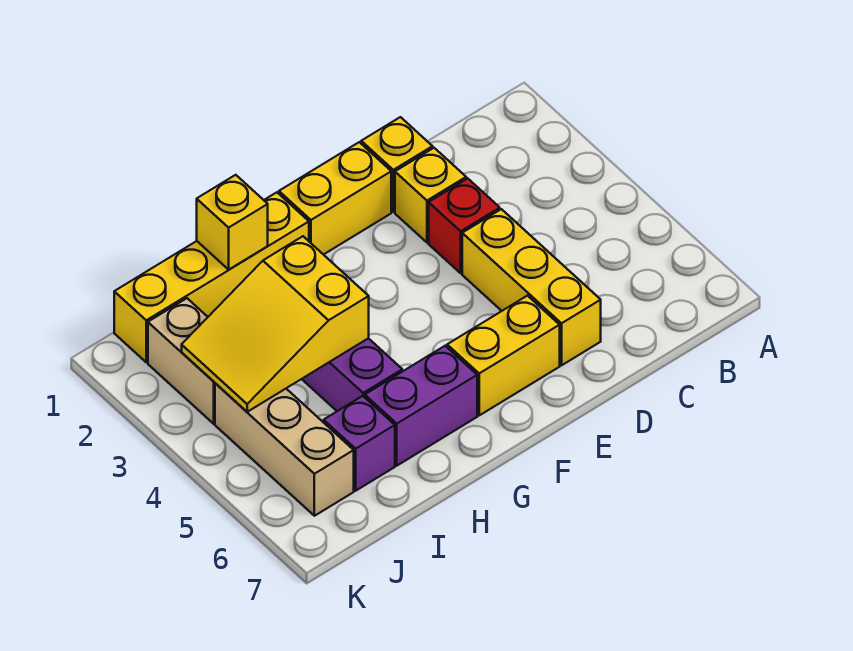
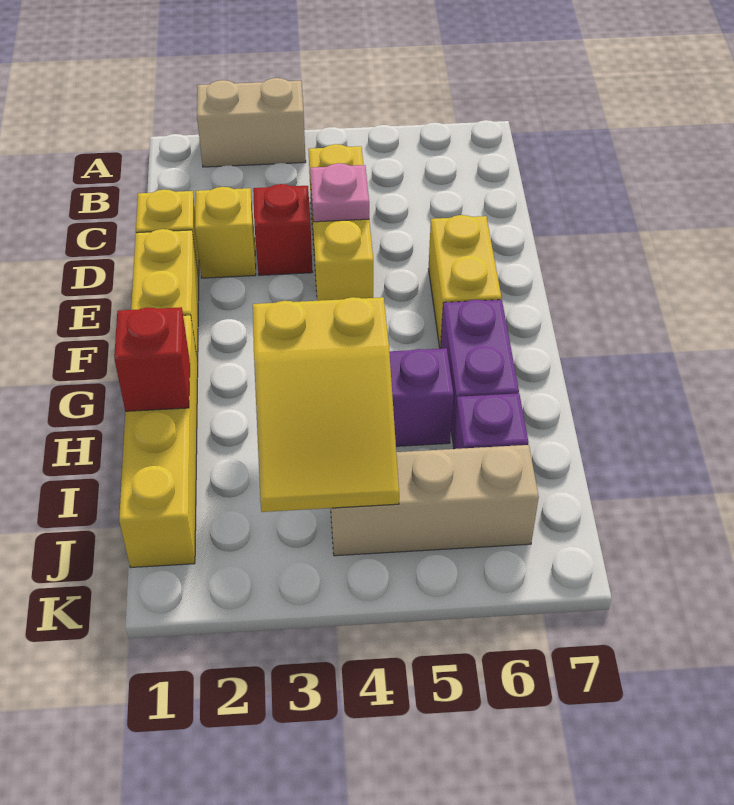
yellow brick D4:D6 level 1 -> yellow brick C4:E4 level 1
none -> pink plate D4 level 2
yellow brick H1 level 2 -> red brick H1 level 2
tan brick J2:J3 level 1 -> tan brick A2:A3 level 1

